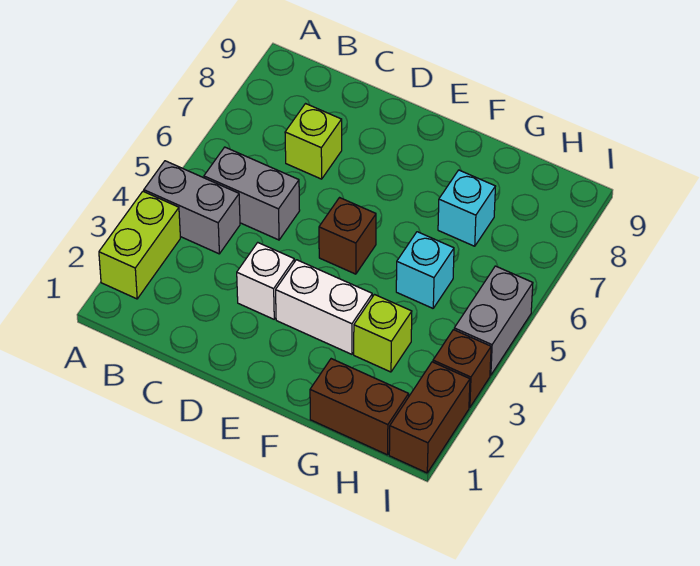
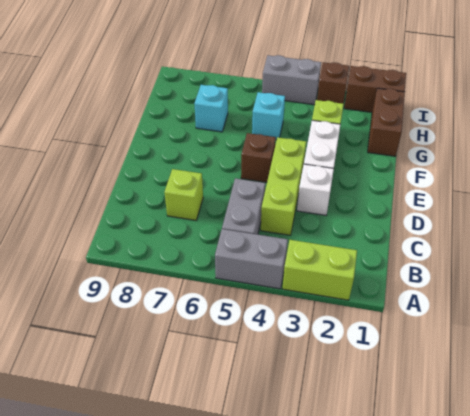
grey brick A4:B4 level 1 -> grey brick A4:A5 level 1
none -> lime brick C4:E4 level 1

